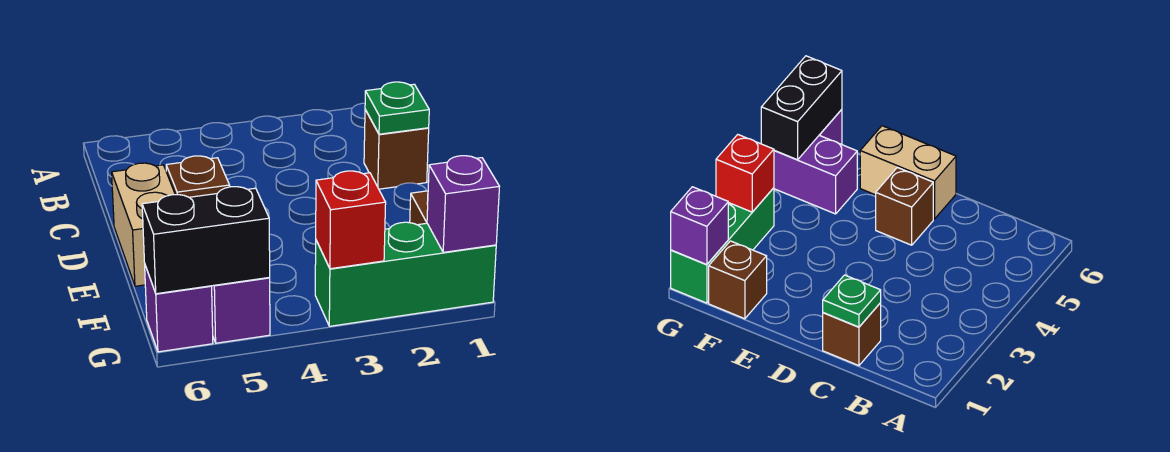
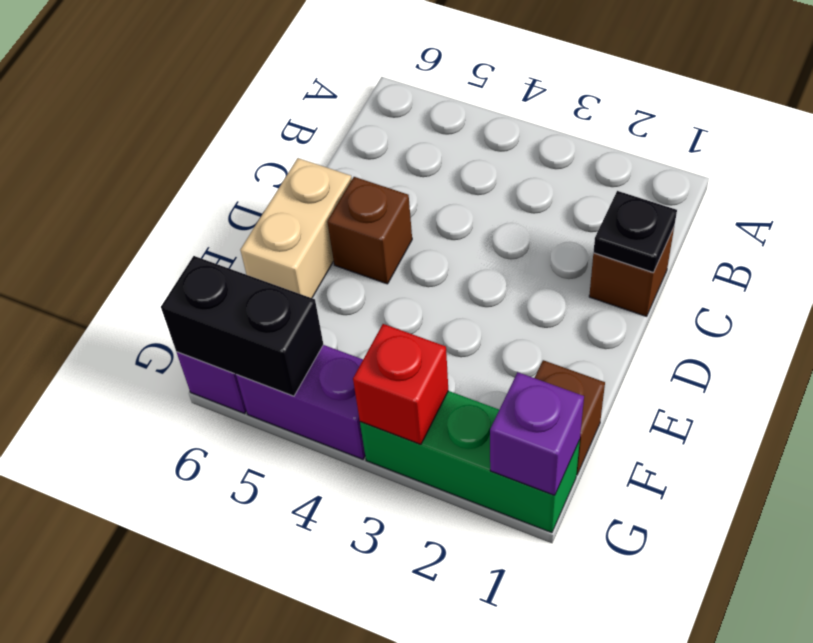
green plate C1 level 2 -> black plate C1 level 2
purple brick F5:G5 level 1 -> purple brick G4:G5 level 1

